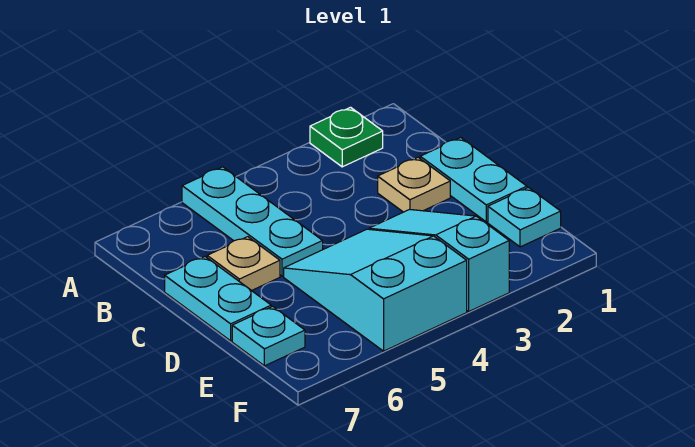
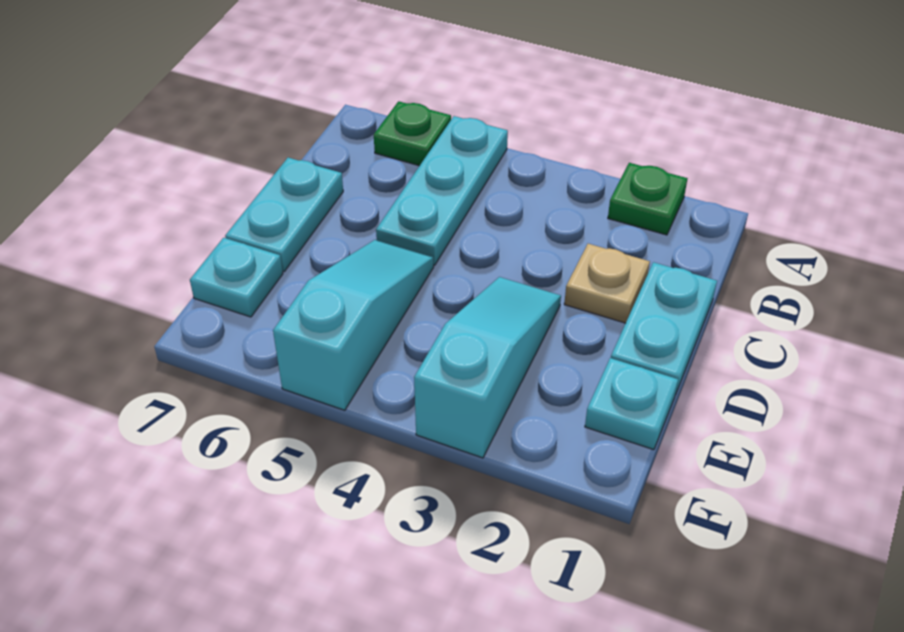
none -> green plate A6 level 1
tan plate C6 level 1 -> none
cyan slope D4:F5 level 1 top F -> cyan slope D5:F5 level 1 top F

